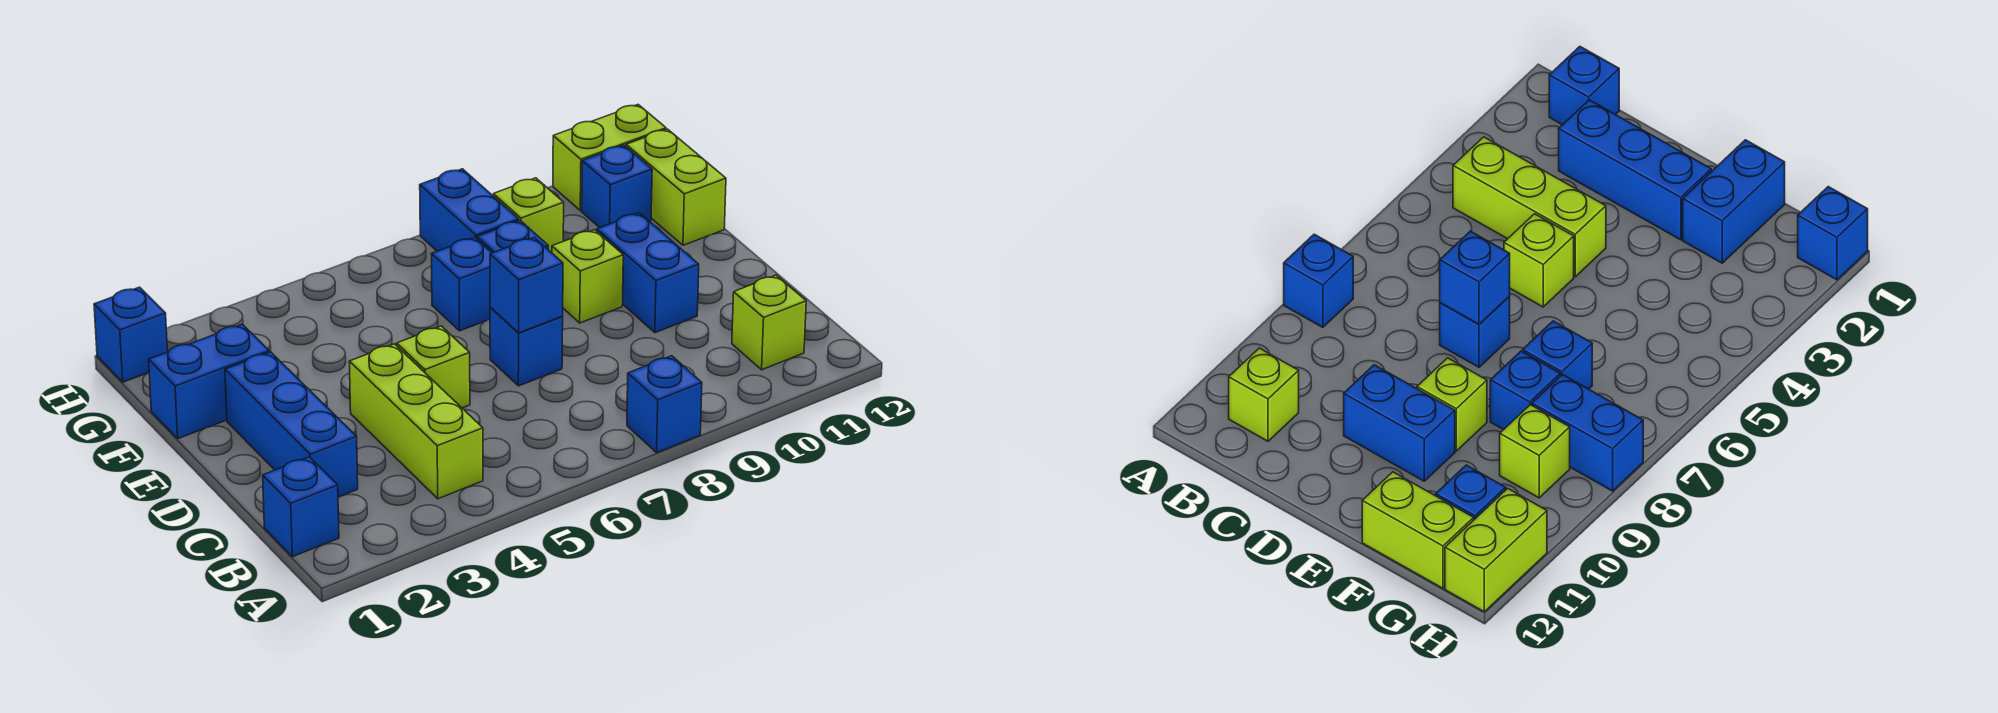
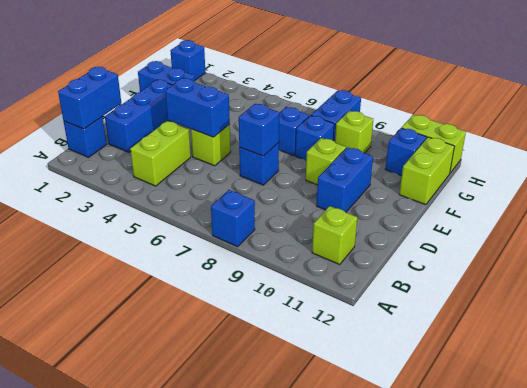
none -> blue brick B1:C1 level 2
lime brick B4:D4 level 1 -> lime brick B4:C4 level 1
none -> blue brick D4:D5 level 2

